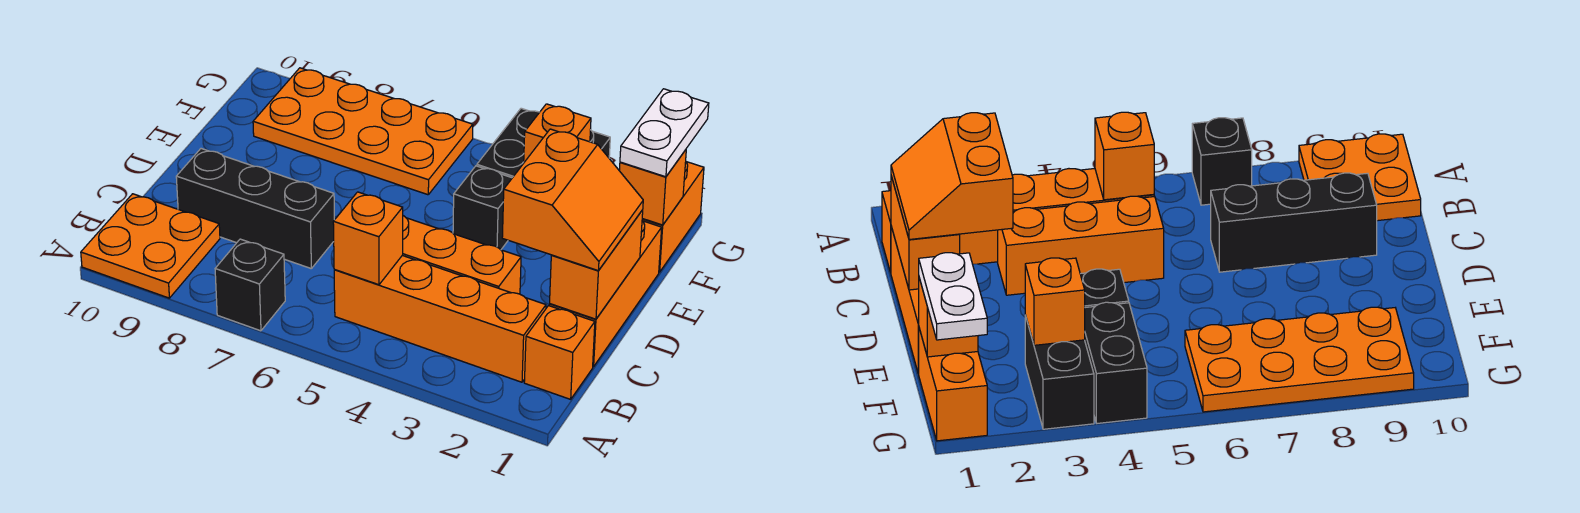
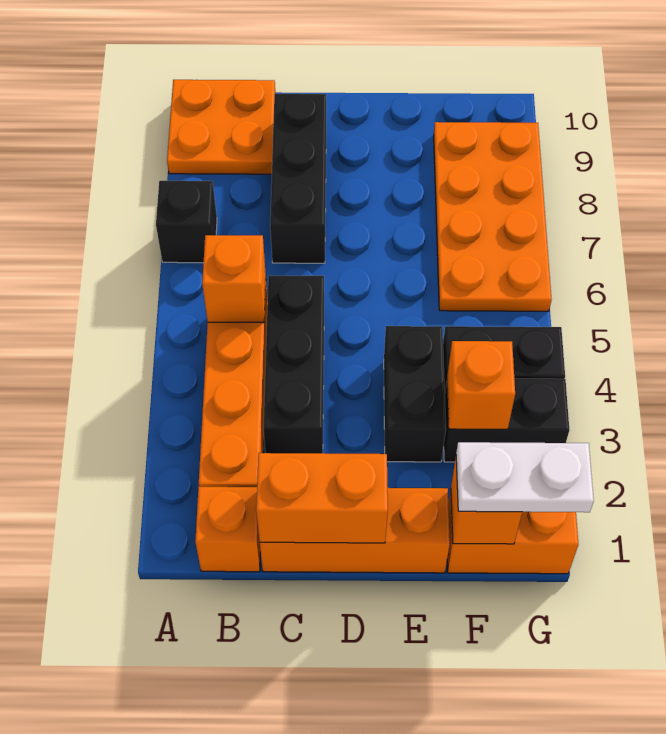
orange slope C1:D2 level 3 top 2 -> none
orange brick C3:C5 level 1 -> black brick C3:C5 level 1
black brick E4 level 1 -> black brick E3:E4 level 1

